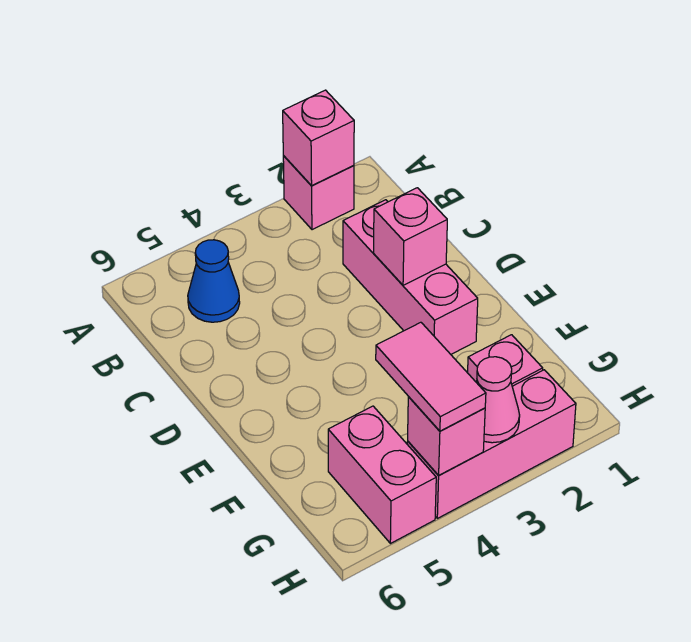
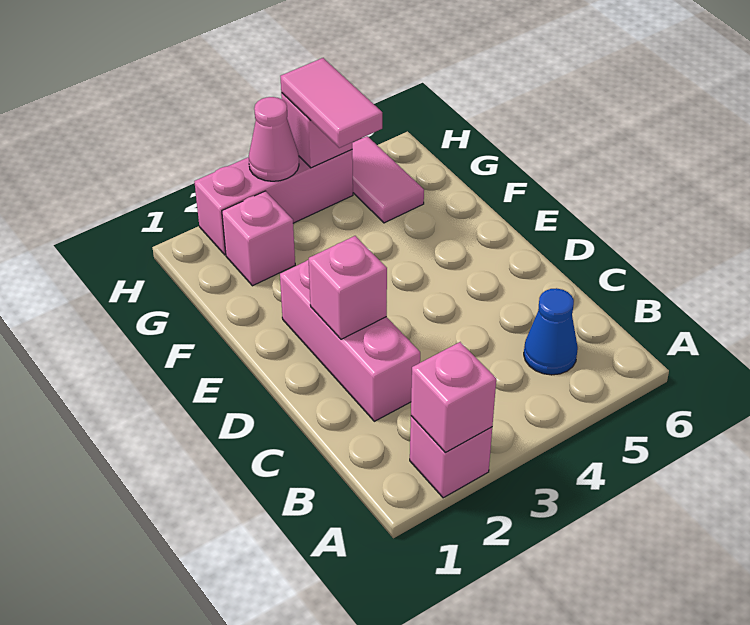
pink brick G5:H5 level 1 -> pink tile G5:H5 level 1

